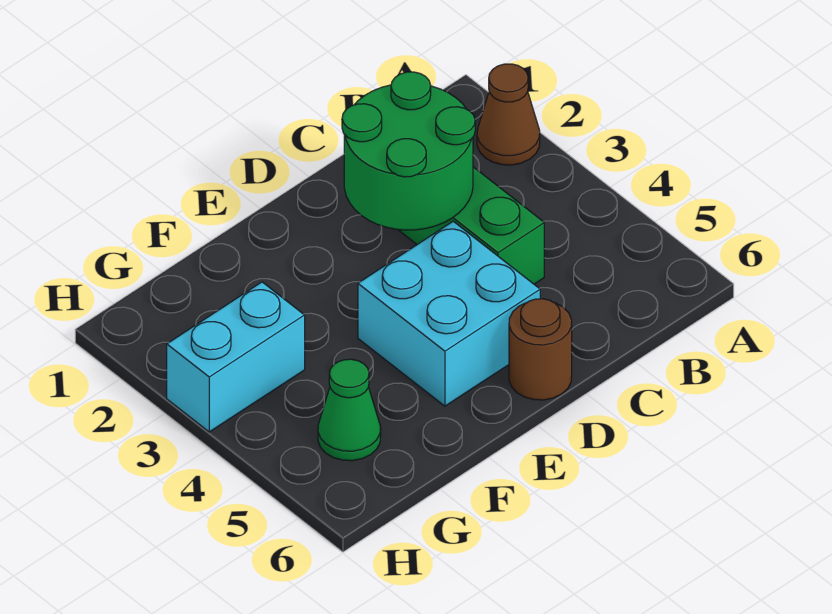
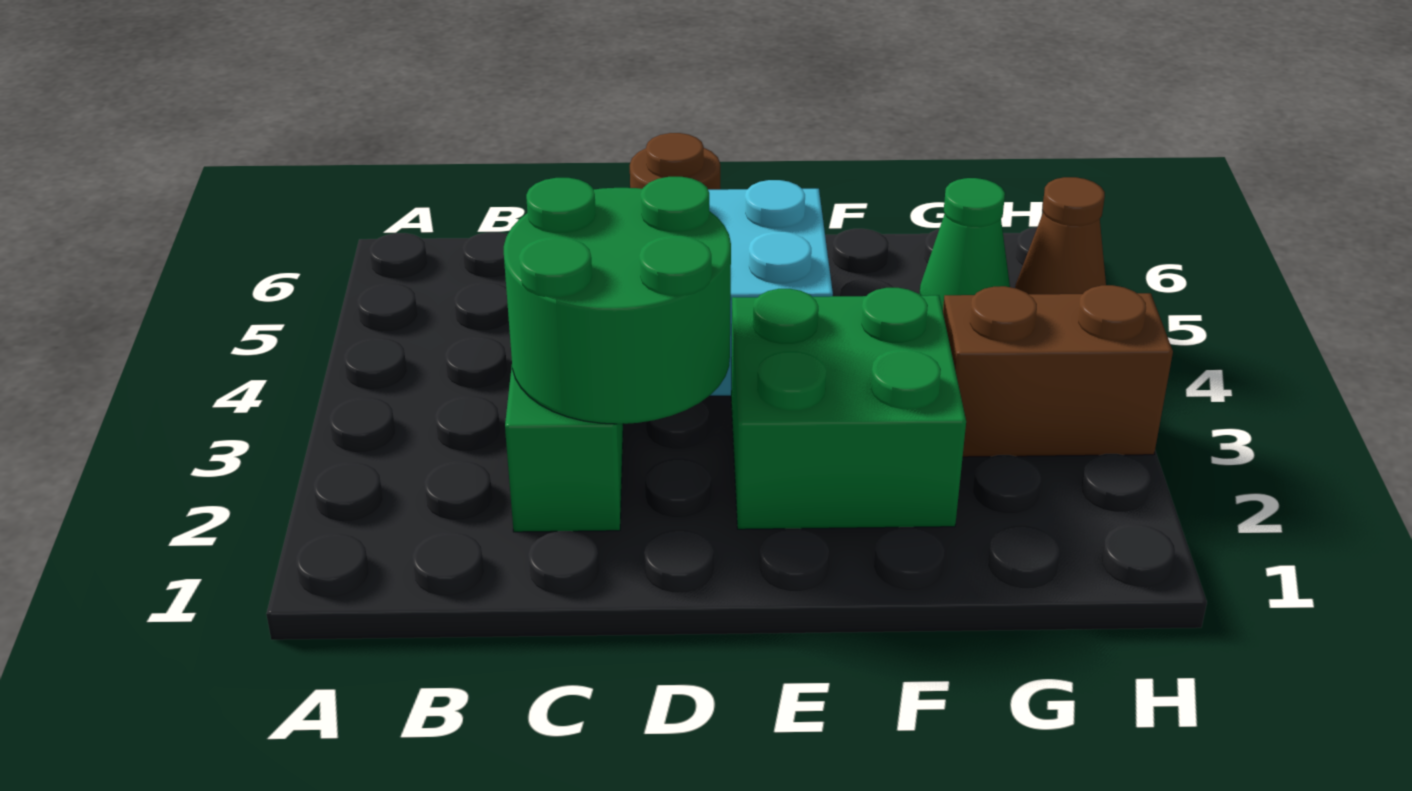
brown cone A2 level 1 -> brown cone H5 level 1
none -> green brick E2:F3 level 1
cyan brick G3:H3 level 1 -> brown brick G3:H3 level 1

